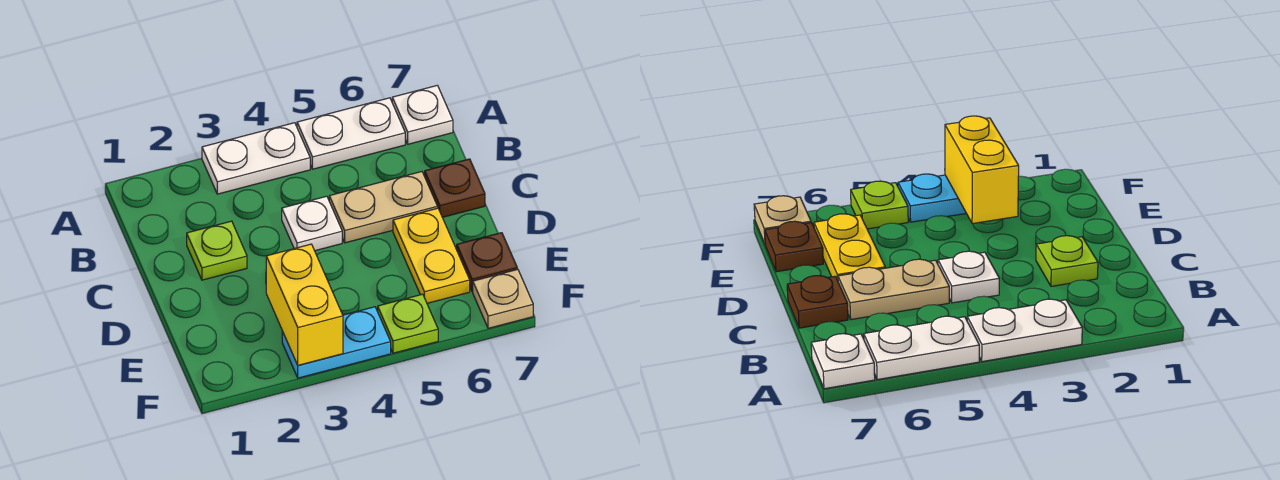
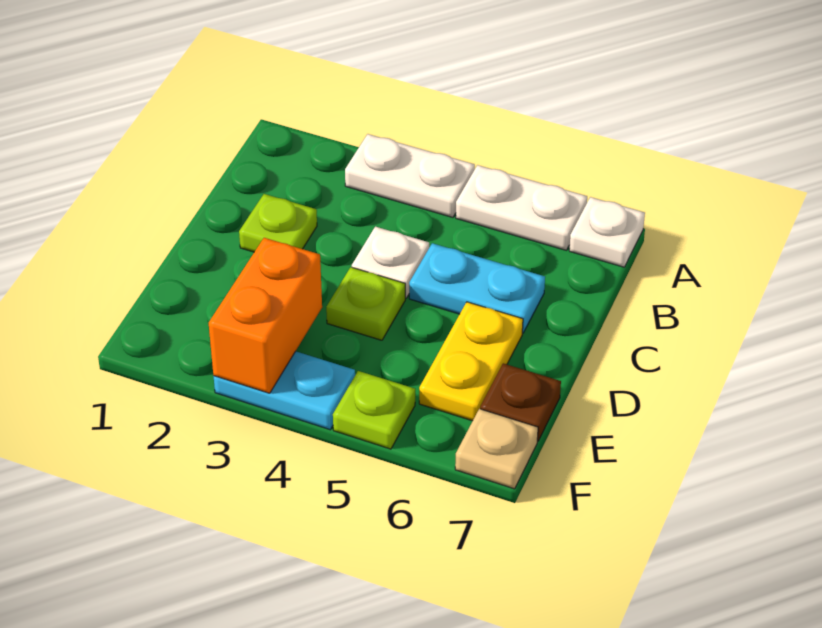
tan plate C5:C6 level 1 -> cyan plate C5:C6 level 1
brown plate C7 level 1 -> none
none -> lime plate D4 level 1
yellow brick E3:F3 level 2 -> orange brick E3:F3 level 2

